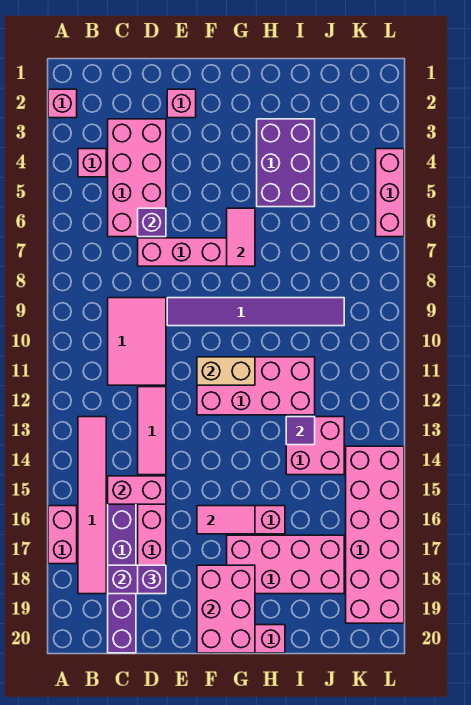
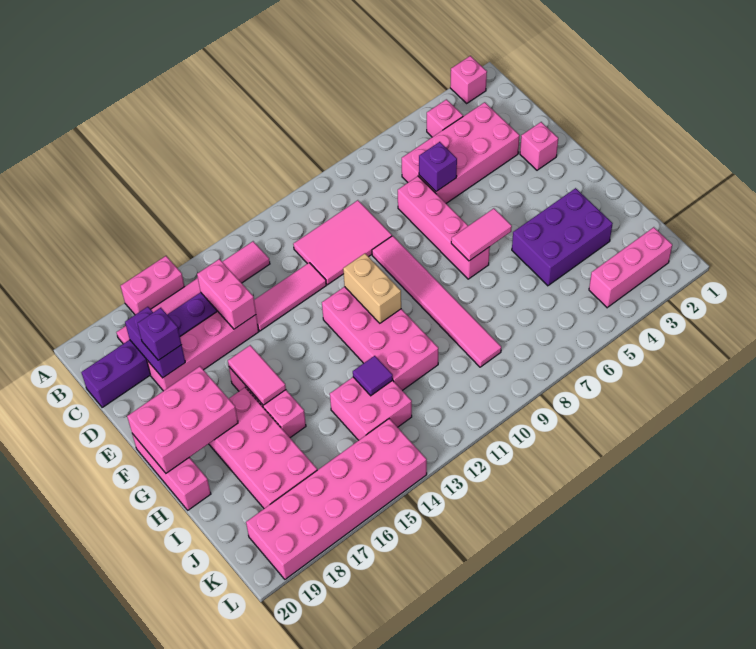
purple tile E9:J9 level 1 -> pink tile E9:J9 level 1
pink brick L4:L6 level 1 -> pink brick K2:K4 level 1

